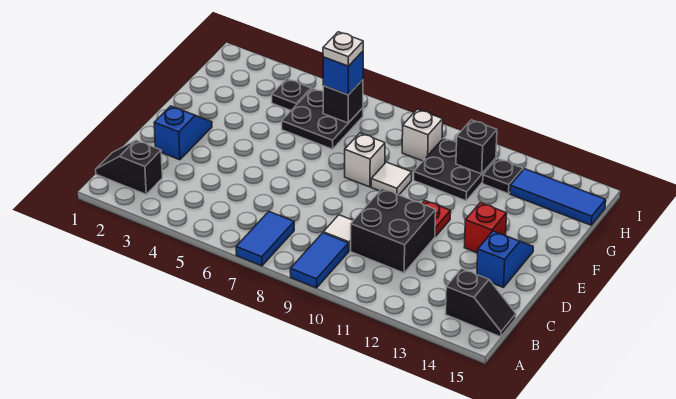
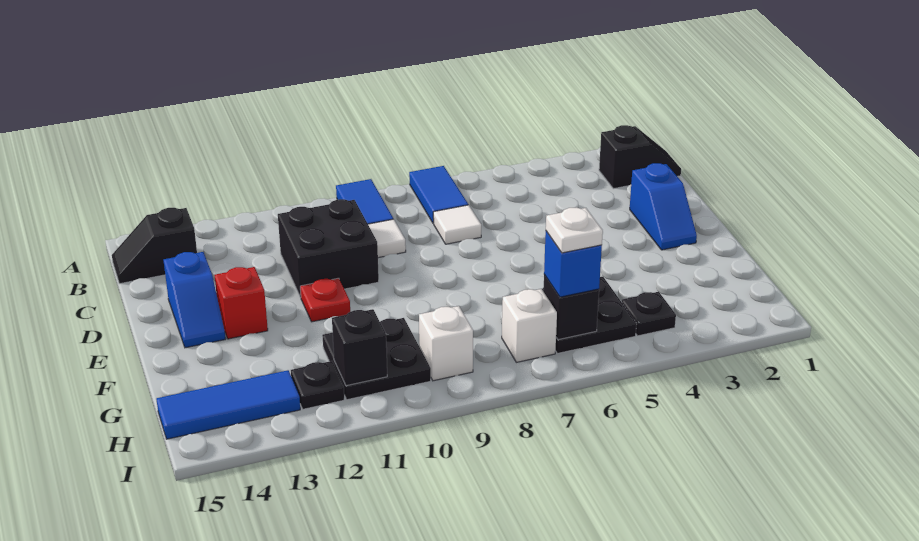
white brick F8 level 1 -> white brick H7 level 1
white tile F9 level 1 -> white tile C7 level 1

